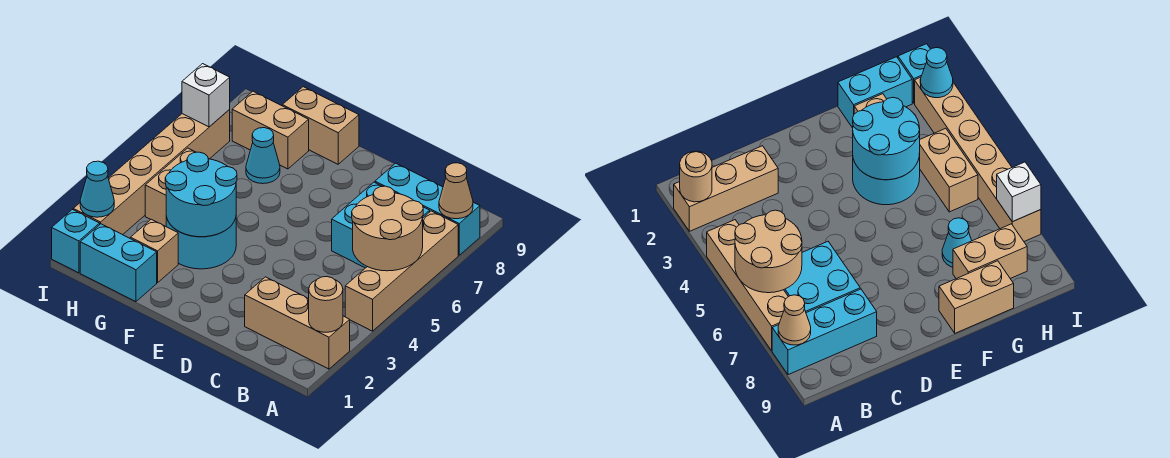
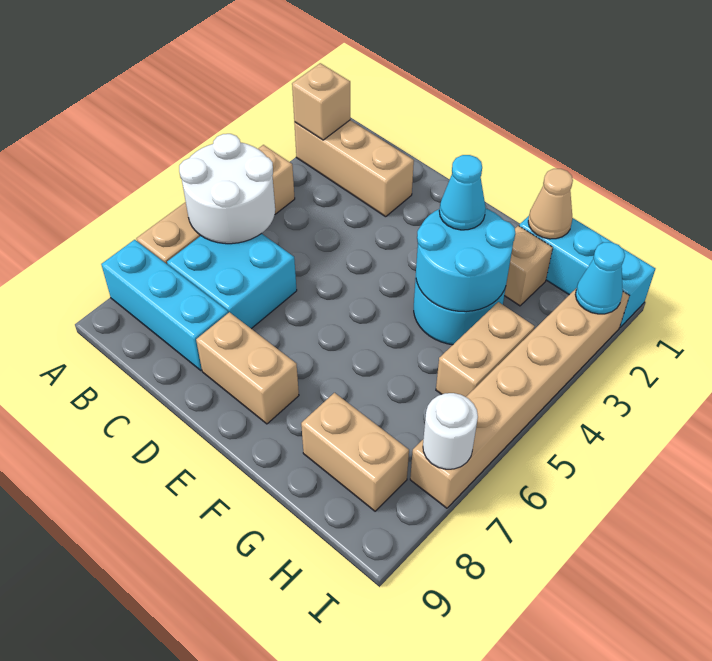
tan round brick A2 level 2 -> tan brick A2 level 2
tan round brick A5:B6 level 2 -> white round brick A5:B6 level 2
tan cone A8 level 2 -> tan cone G1 level 2
tan brick F9:G9 level 1 -> tan brick D8:E8 level 1
cyan cone G7 level 1 -> cyan cone F3 level 3
white brick I7 level 2 -> white round brick I7 level 2

